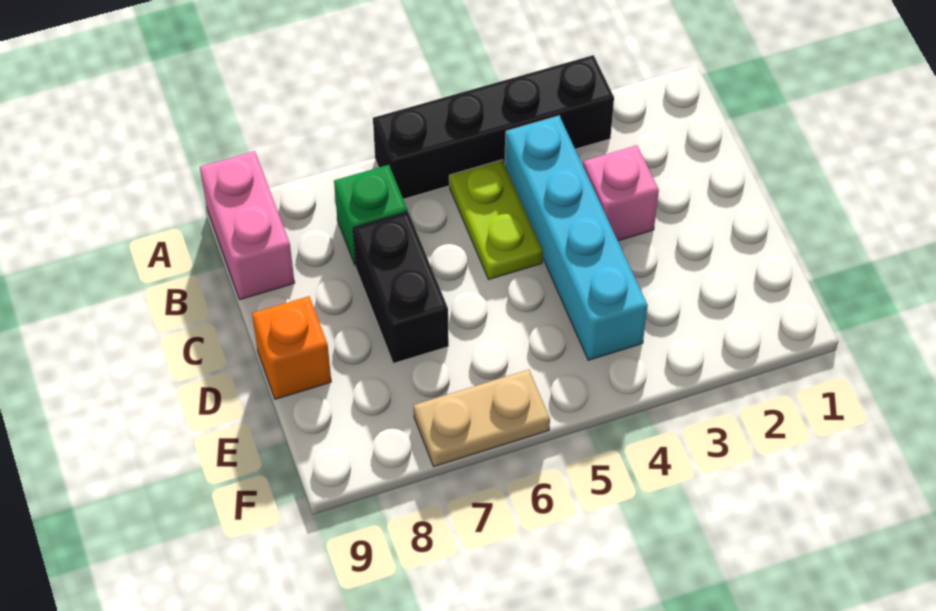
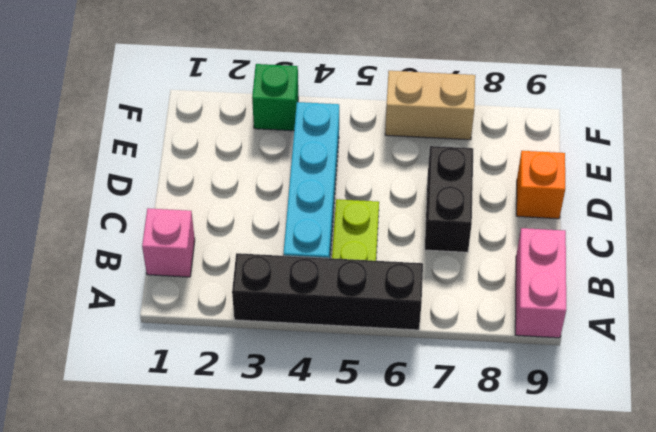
green brick B7 level 1 -> green brick F3 level 1
pink brick C3 level 1 -> pink brick B1 level 1
tan plate F6:F7 level 1 -> tan brick F6:F7 level 1

